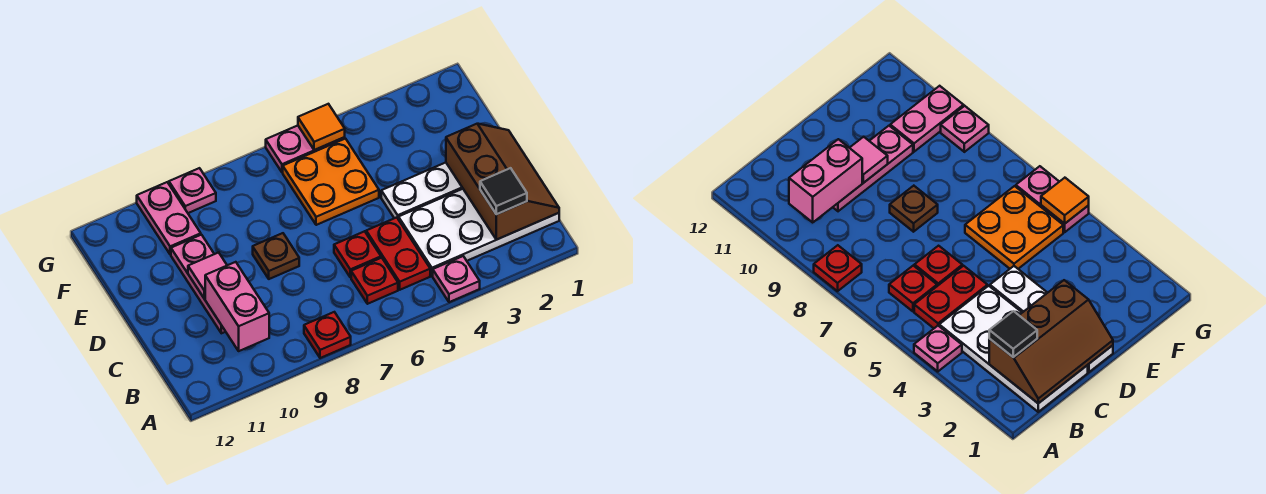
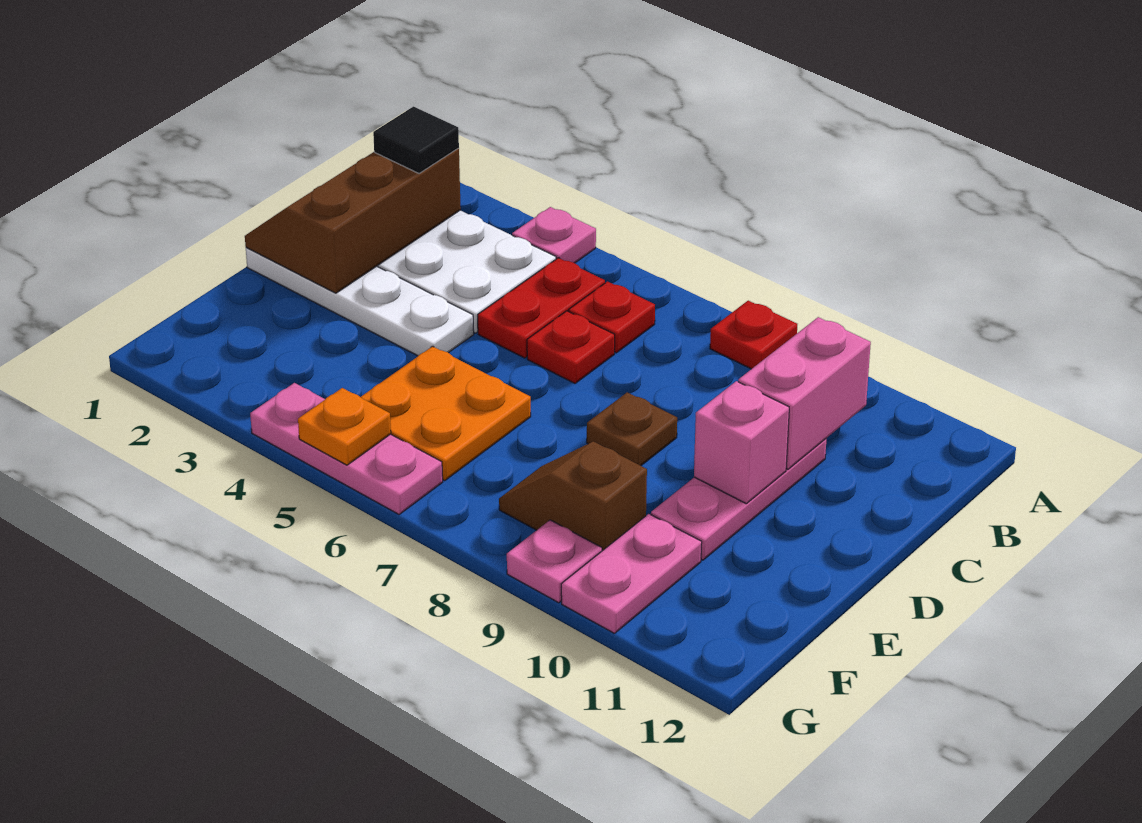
pink tile D10 level 2 -> pink brick D10 level 2
none -> brown slope F8:F9 level 1 top 9
pink plate G5:G6 level 1 -> pink plate G4:G6 level 1
orange tile G5 level 2 -> orange plate G5 level 2

